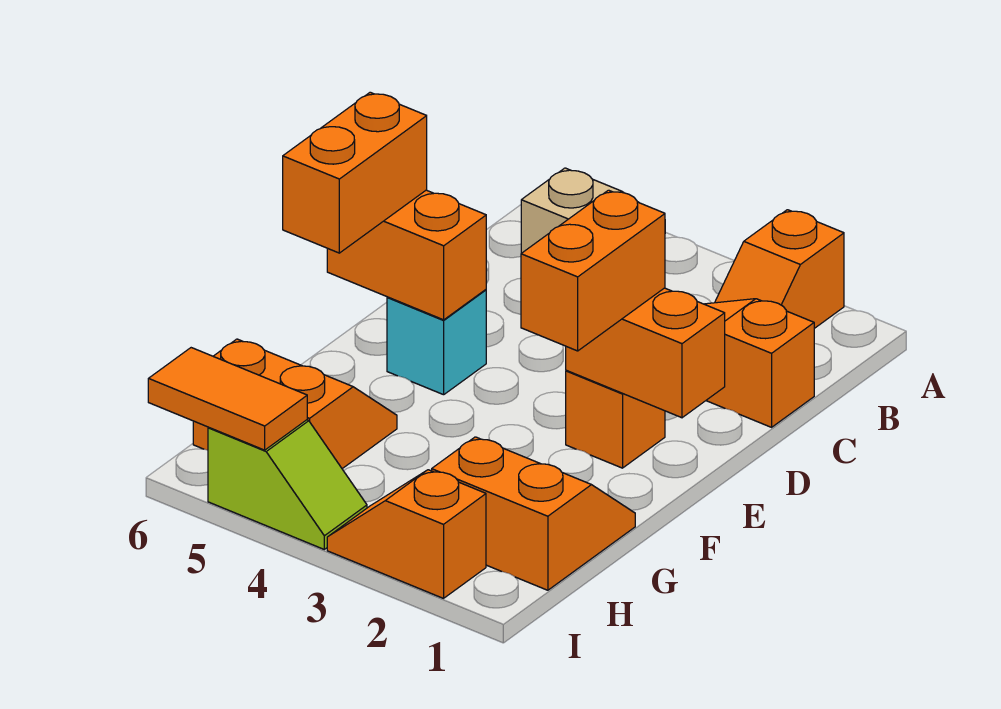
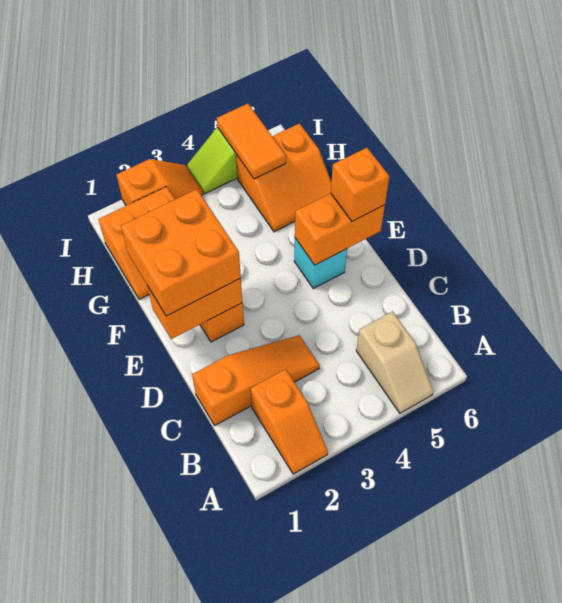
orange slope A2:B2 level 1 top A -> orange slope A2:B2 level 1 top B
orange brick E2:F2 level 3 -> orange brick E1:F2 level 3
orange brick E6:F6 level 3 -> orange brick E6 level 3
orange tile I5:I6 level 2 -> orange tile H5:I5 level 2

